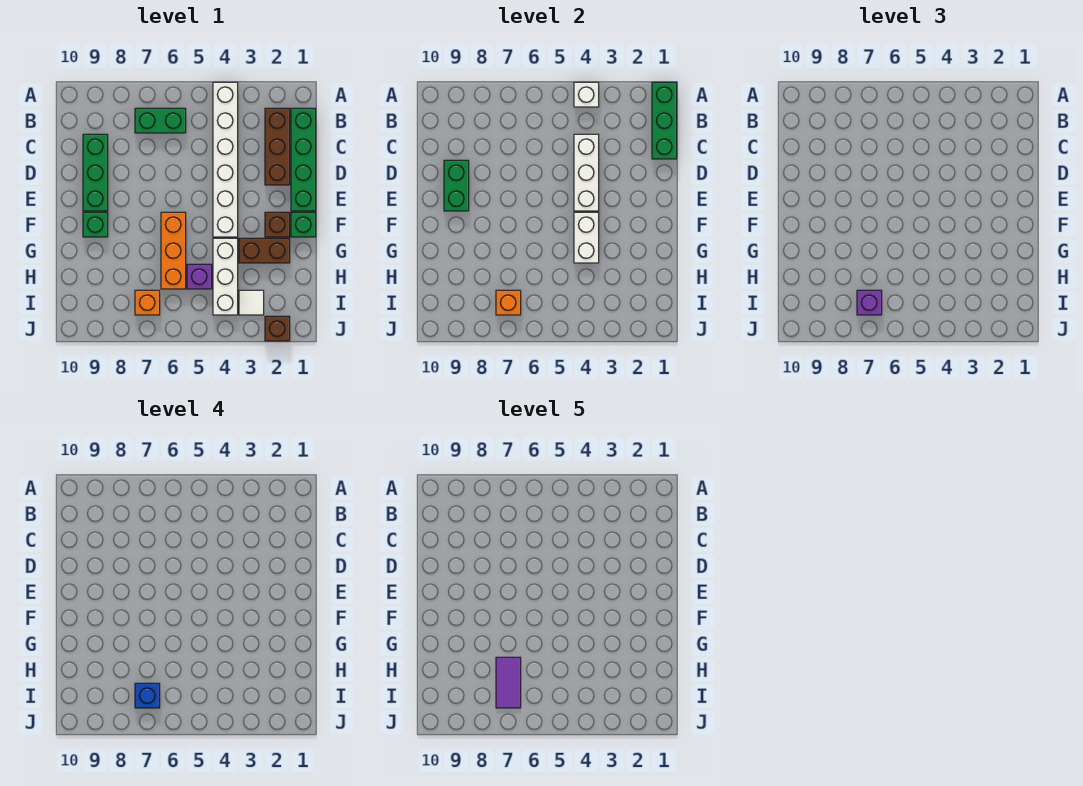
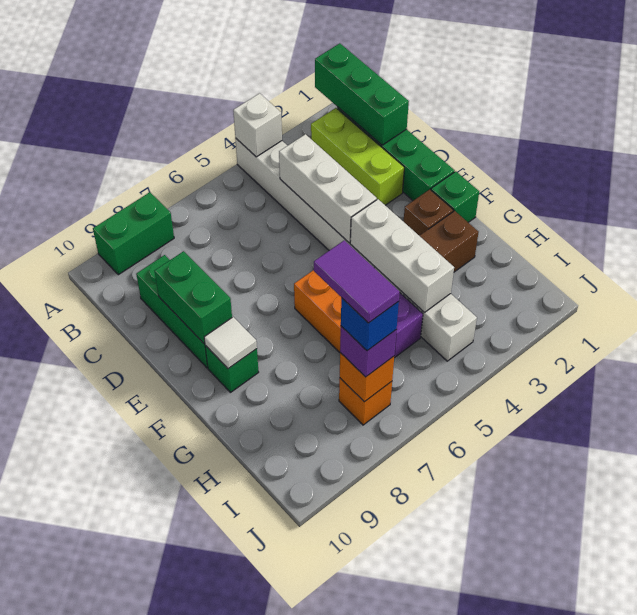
brown brick B2:D2 level 1 -> lime brick B2:D2 level 1
green brick B6:B7 level 1 -> green brick A8:A9 level 1
white brick F4:G4 level 2 -> white brick F4:H4 level 2
white tile I3 level 1 -> white tile F9 level 2
brown brick J2 level 1 -> none

